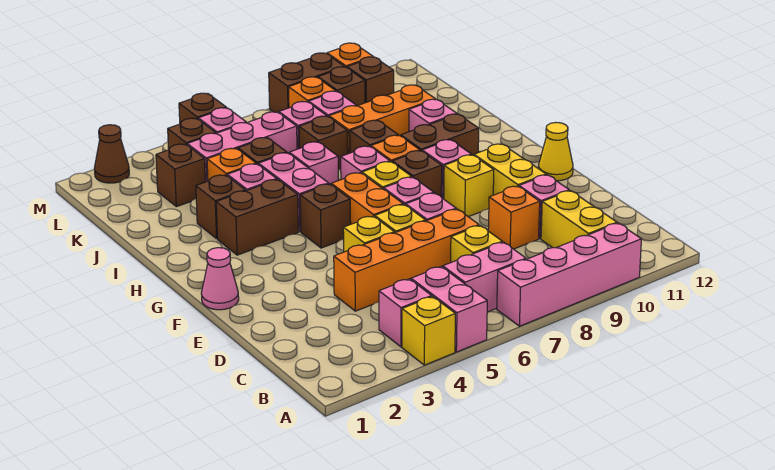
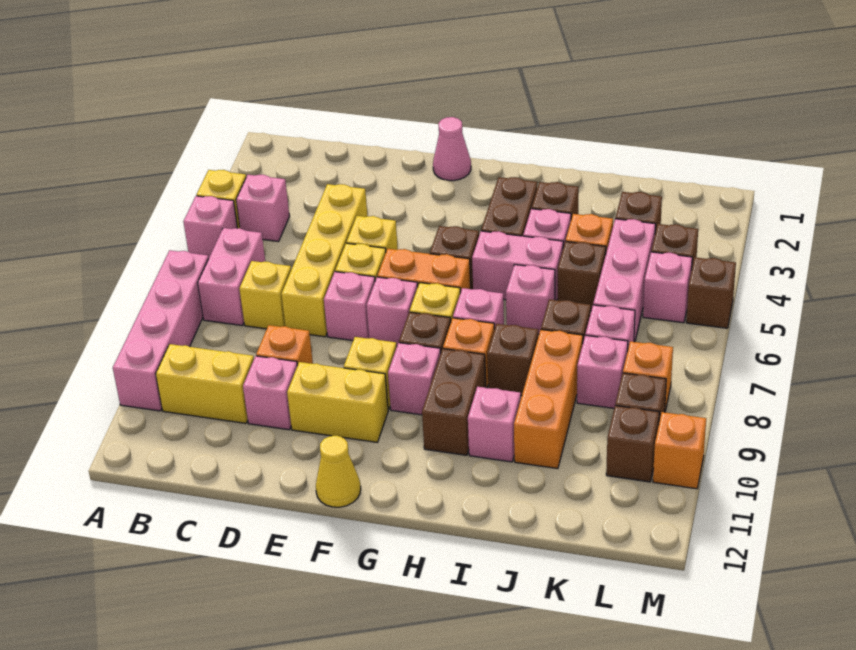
pink brick A5:B5 level 1 -> pink brick A5 level 1
orange brick D4:D7 level 1 -> yellow brick D4:D7 level 1
brown cone M2 level 1 -> none
brown brick M8:M9 level 1 -> none

